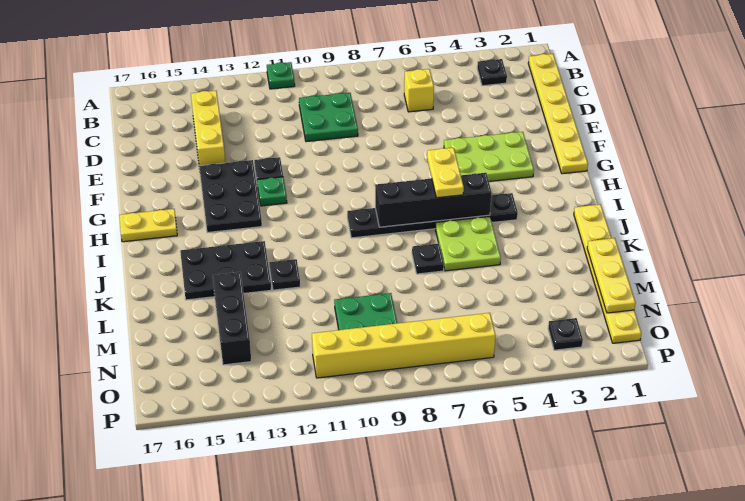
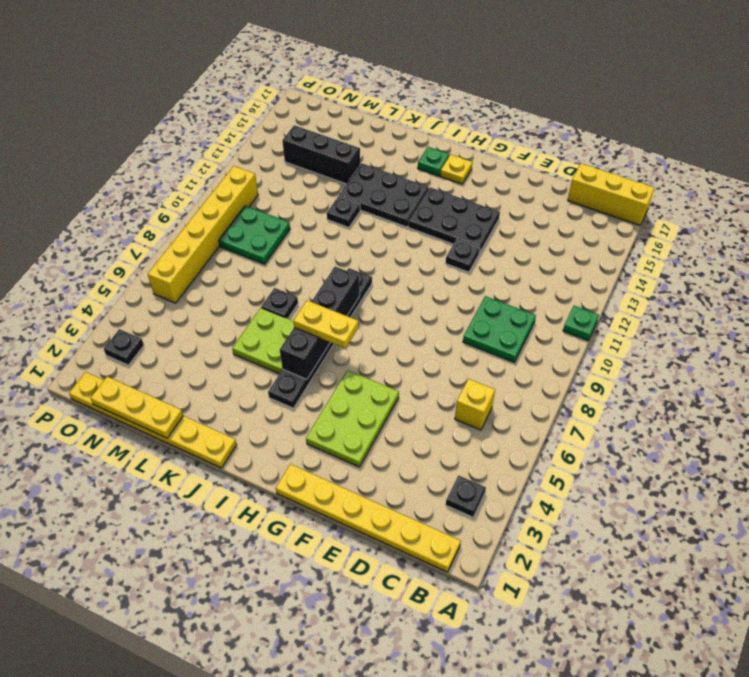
yellow brick C14:E14 level 1 -> yellow brick A17:C17 level 1
green plate G12 level 1 -> green plate I16 level 1
yellow plate H16:H17 level 1 -> yellow plate H16 level 1
black plate J13:K15 level 1 -> black plate I13:K14 level 1

